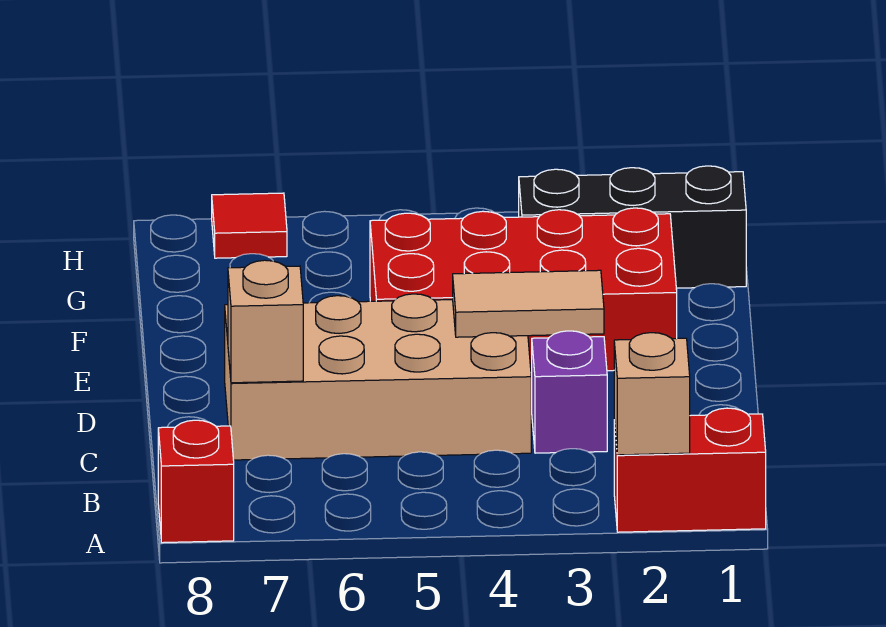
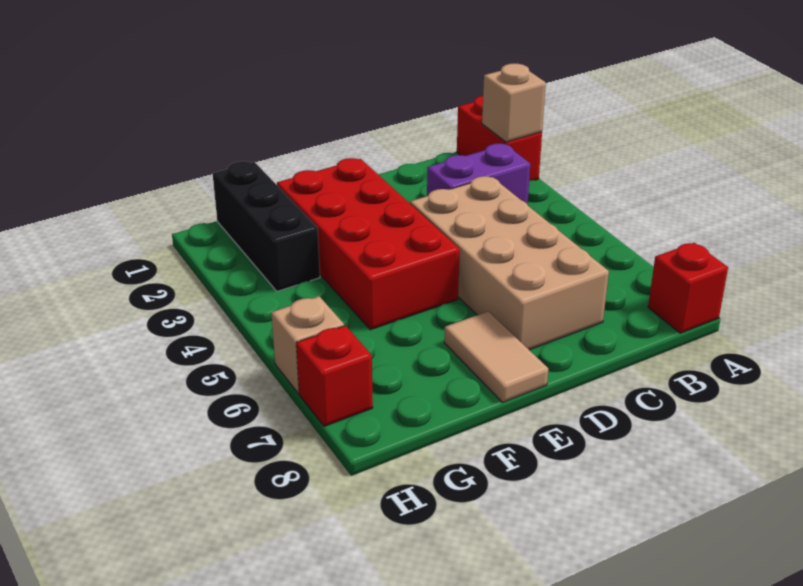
purple brick C3 level 1 -> purple brick B3:C3 level 1
tan brick C7 level 2 -> tan brick H6 level 1
tan tile D3:D4 level 2 -> tan tile E7:E8 level 1
red tile H7 level 1 -> red brick H7 level 1

